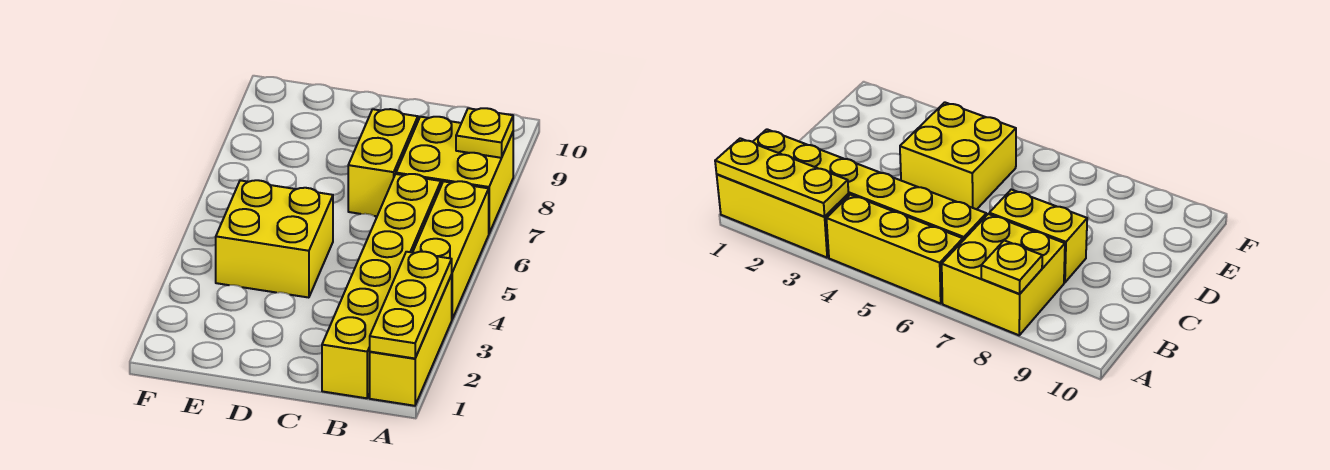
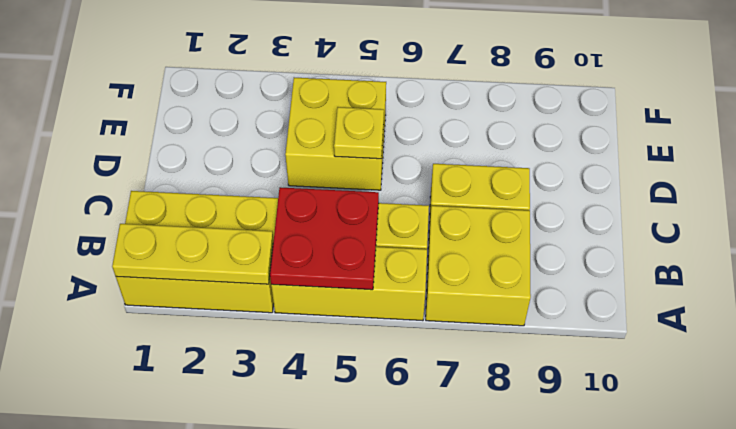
none -> red plate A4:B5 level 2
yellow plate A8 level 2 -> yellow plate D5 level 2

